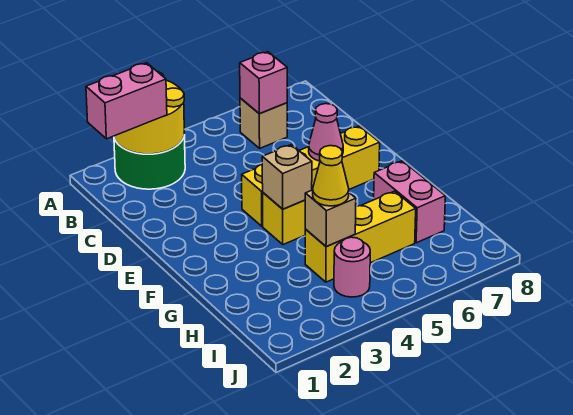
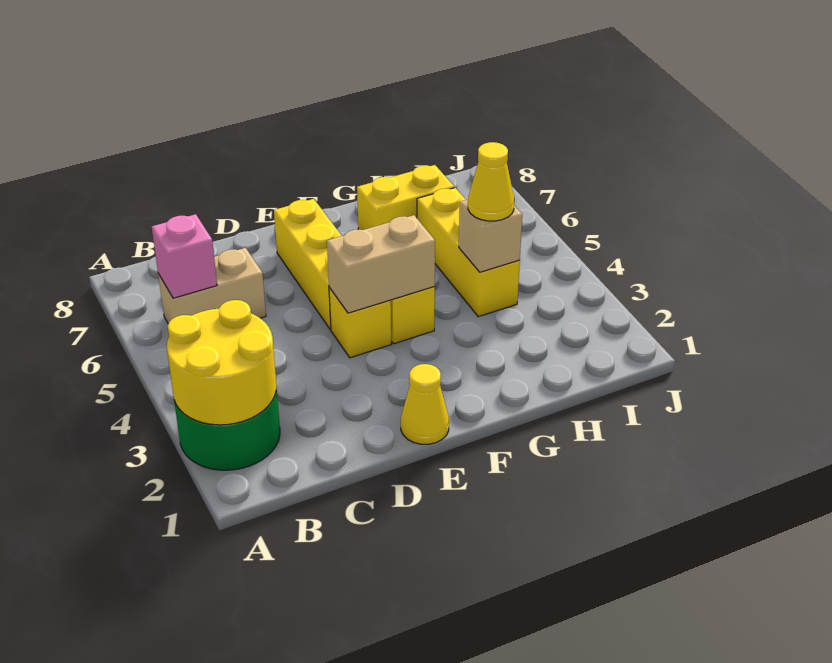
pink brick B1:B2 level 3 -> none
tan brick B6 level 1 -> tan brick B6:C6 level 1
none -> yellow cone E1 level 1
pink cone E6 level 2 -> none
tan brick F4 level 2 -> tan brick E4:F4 level 2
pink brick G7:H7 level 1 -> yellow brick G7:H7 level 1
pink round brick I4 level 1 -> none

